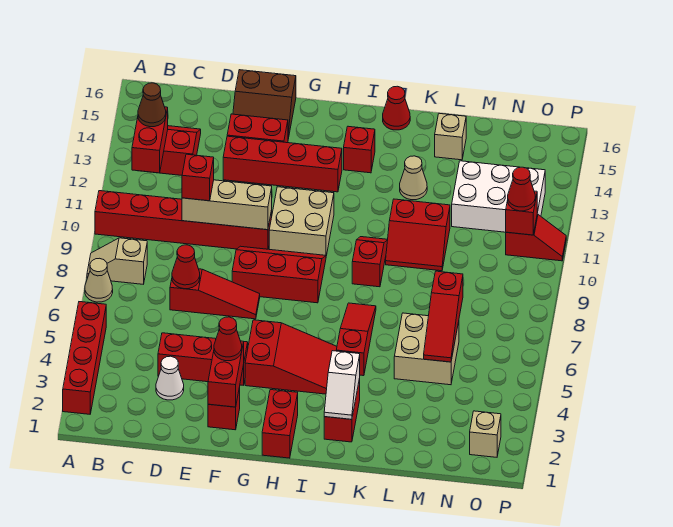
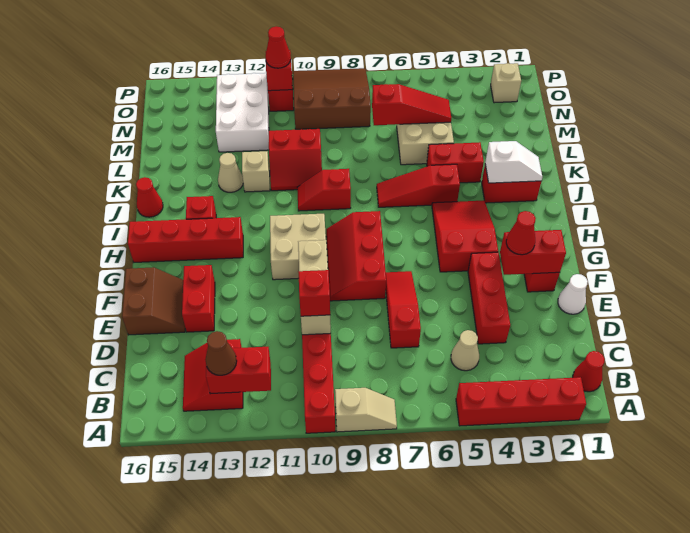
tan cone A7 level 1 -> tan cone C5 level 1
tan slope A8:B8 level 1 top B -> tan slope A8:A9 level 1 top 9
white cone D3 level 1 -> white cone E1 level 1
red cone D7 level 2 -> red cone B1 level 1
red brick E13:H13 level 1 -> red brick H13:H16 level 1
red brick H1:H2 level 1 -> red brick K4:K5 level 1
red slope K10:L11 level 1 top 11 -> red slope K10:L11 level 1 top L
tan brick L15 level 1 -> tan brick K12 level 1
none -> brown slope N8:P10 level 1 top N

